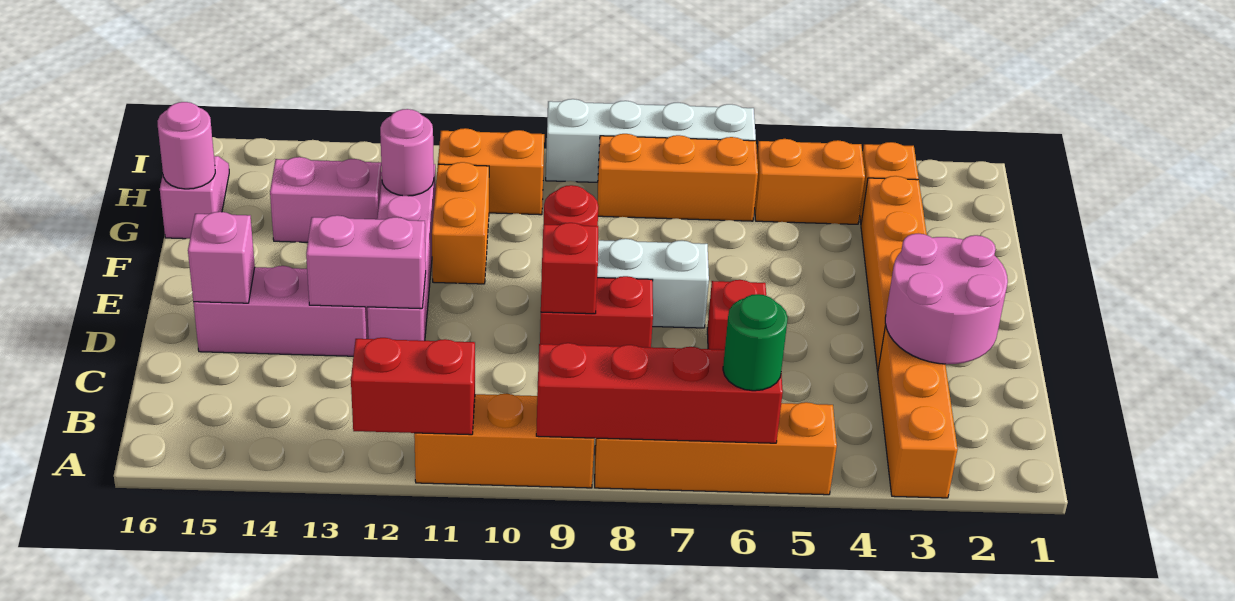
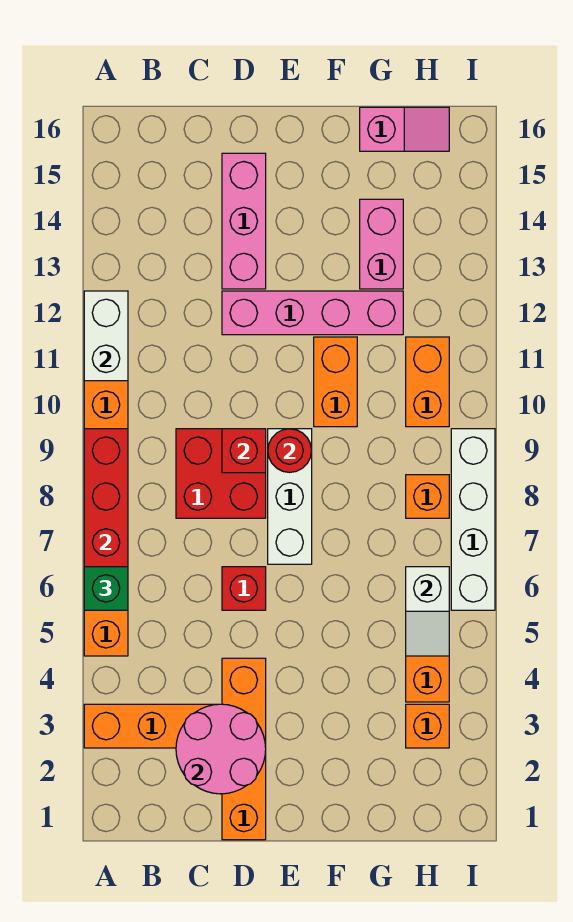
green round brick A6 level 3 -> green brick A6 level 3
red brick A11:A12 level 2 -> white brick A11:A12 level 2
orange brick D3:G3 level 1 -> orange brick D1:D4 level 1
red brick D8:D9 level 1 -> red brick C8:D9 level 1
pink brick D12:D13 level 2 -> none
pink brick D15 level 2 -> none
orange brick F11:G11 level 1 -> orange brick F10:F11 level 1
pink round brick G12 level 2 -> none
pink round brick G16 level 2 -> none
none -> white slope H5:H6 level 2 top 6
orange brick H6:H8 level 1 -> orange brick H8 level 1

